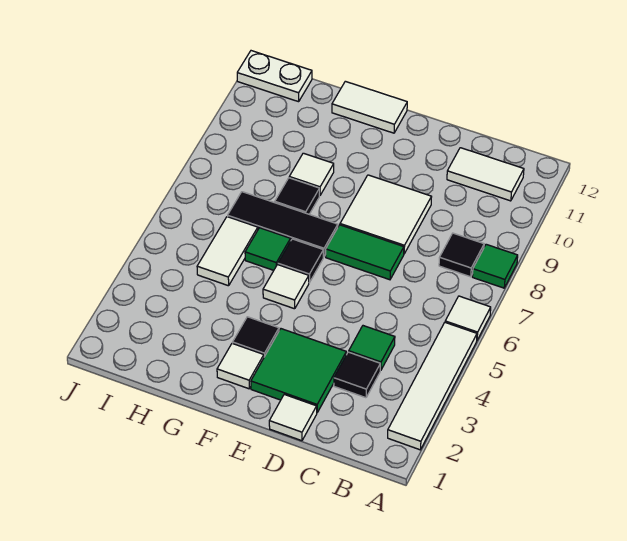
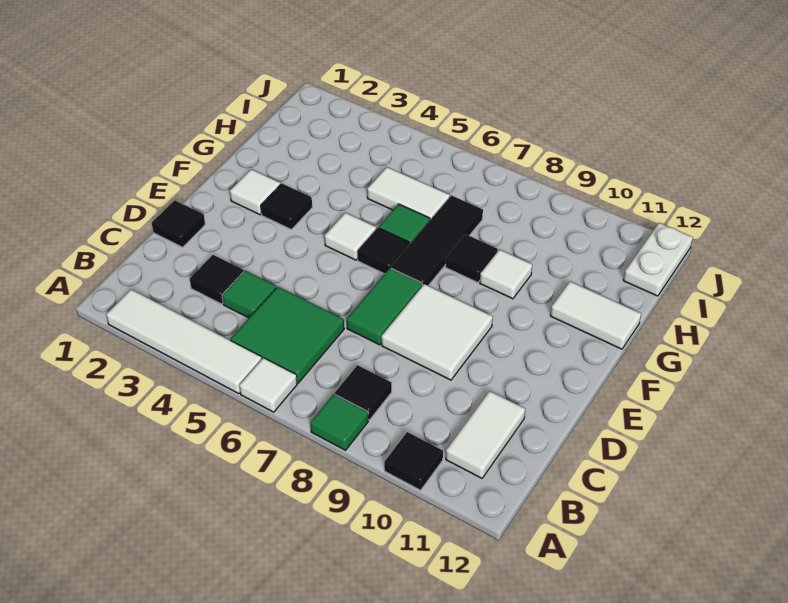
none -> black tile A10 level 1
white tile D1 level 1 -> black tile D1 level 1
green tile D2:E3 level 1 -> green tile B5:C6 level 1
white tile F12:G12 level 1 -> white tile G11:G12 level 1

